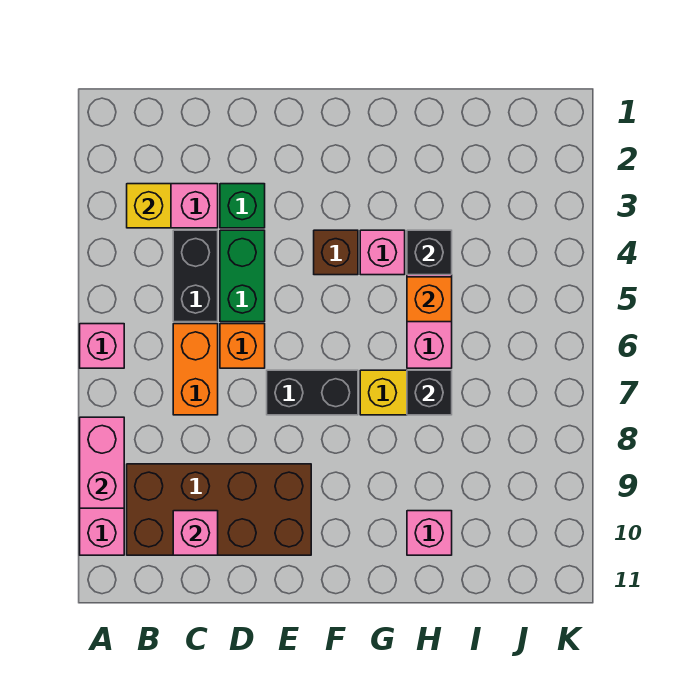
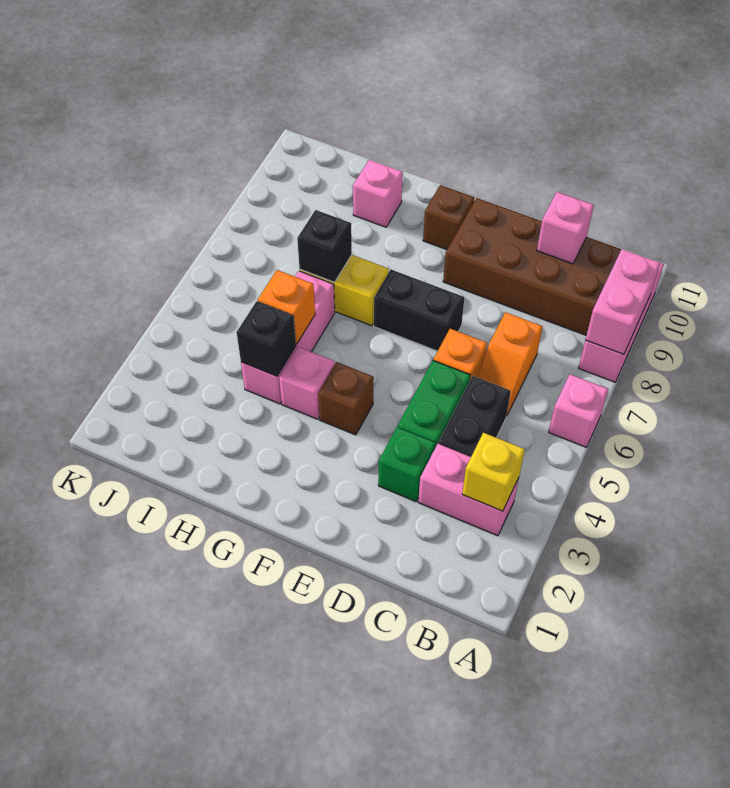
orange brick C6:C7 level 1 -> orange slope C6:C7 level 1 top 7
none -> brown brick F10 level 1

